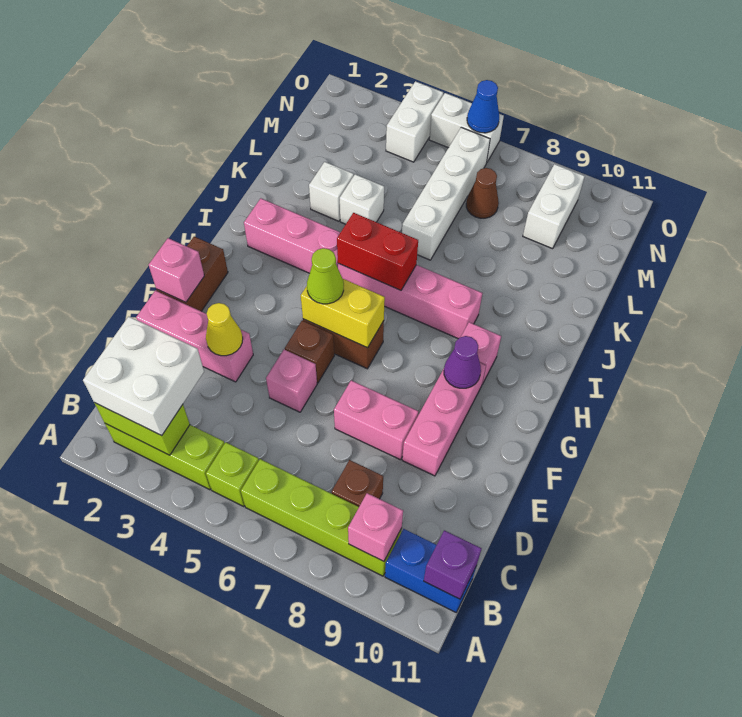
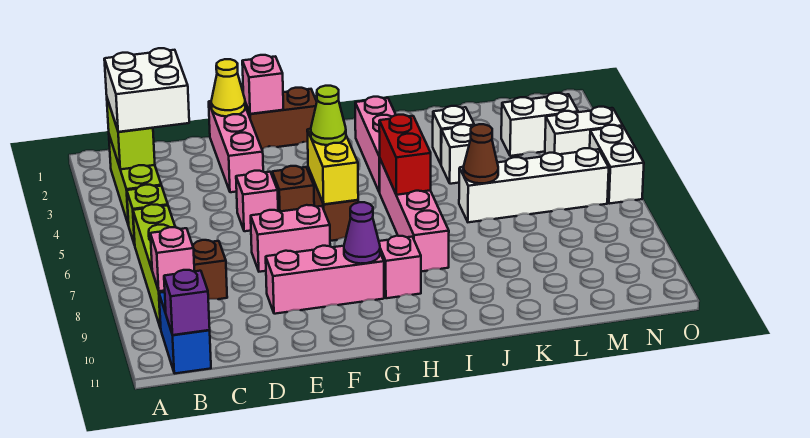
yellow cone E3 level 2 -> yellow cone E1 level 2
pink brick E7:E8 level 1 -> pink brick E7:F7 level 1
brown cone M7 level 1 -> brown cone K6 level 2
white brick M9:N9 level 1 -> white brick M3:N3 level 1
blue cone O6 level 2 -> none

